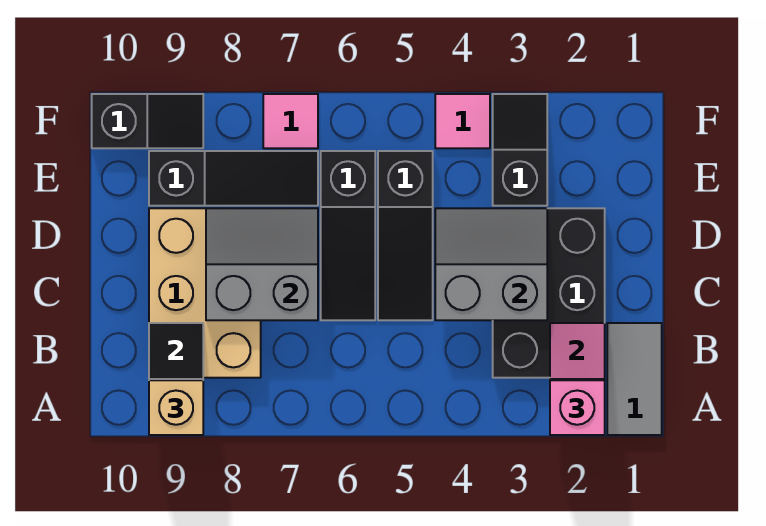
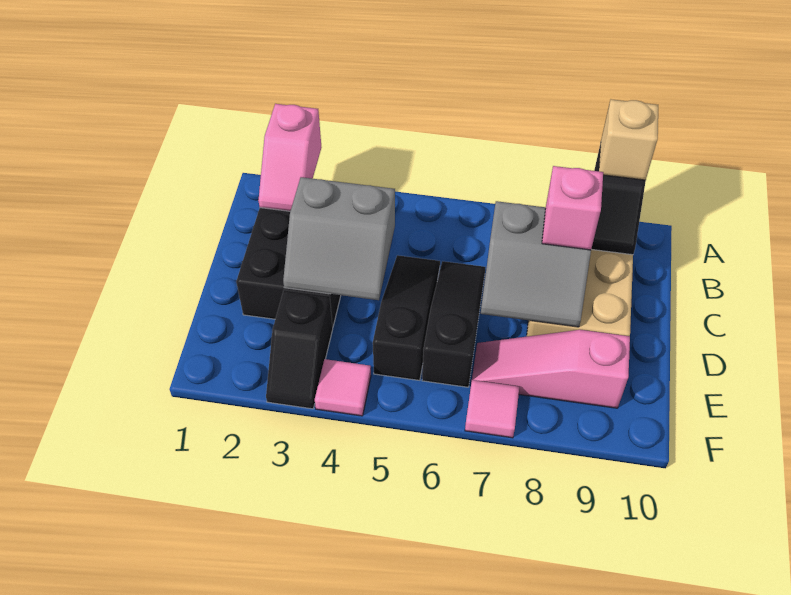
grey tile A1:B1 level 1 -> none
pink brick A2 level 3 -> pink brick C8 level 3
black slope E7:E9 level 1 top 9 -> pink slope E7:E9 level 1 top 9
black slope F9:F10 level 1 top 10 -> none

